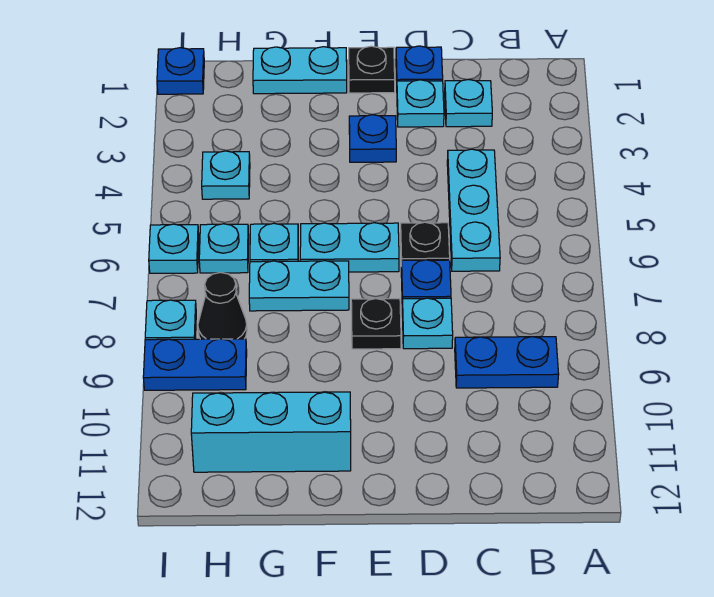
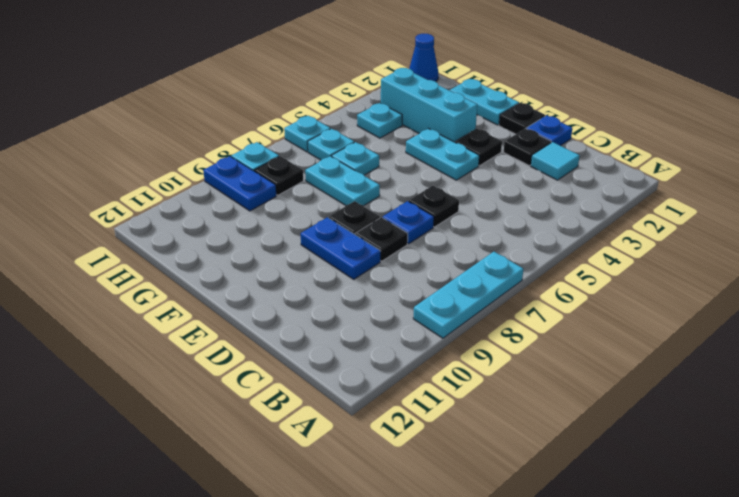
blue plate B9:C9 level 1 -> blue plate D9:E9 level 1
cyan plate C2 level 1 -> cyan tile C2 level 1
cyan plate C4:C6 level 1 -> cyan plate A7:A9 level 1
cyan plate D2 level 1 -> black plate D2 level 1
cyan plate D8 level 1 -> black plate D8 level 1
blue plate E3 level 1 -> black plate E3 level 1
cyan plate E6:F6 level 1 -> cyan plate E4:F4 level 1
cyan brick F11:H11 level 1 -> cyan brick F3:H3 level 1
black cone H8 level 1 -> black plate H8 level 1
blue plate I1 level 1 -> blue cone I1 level 1

